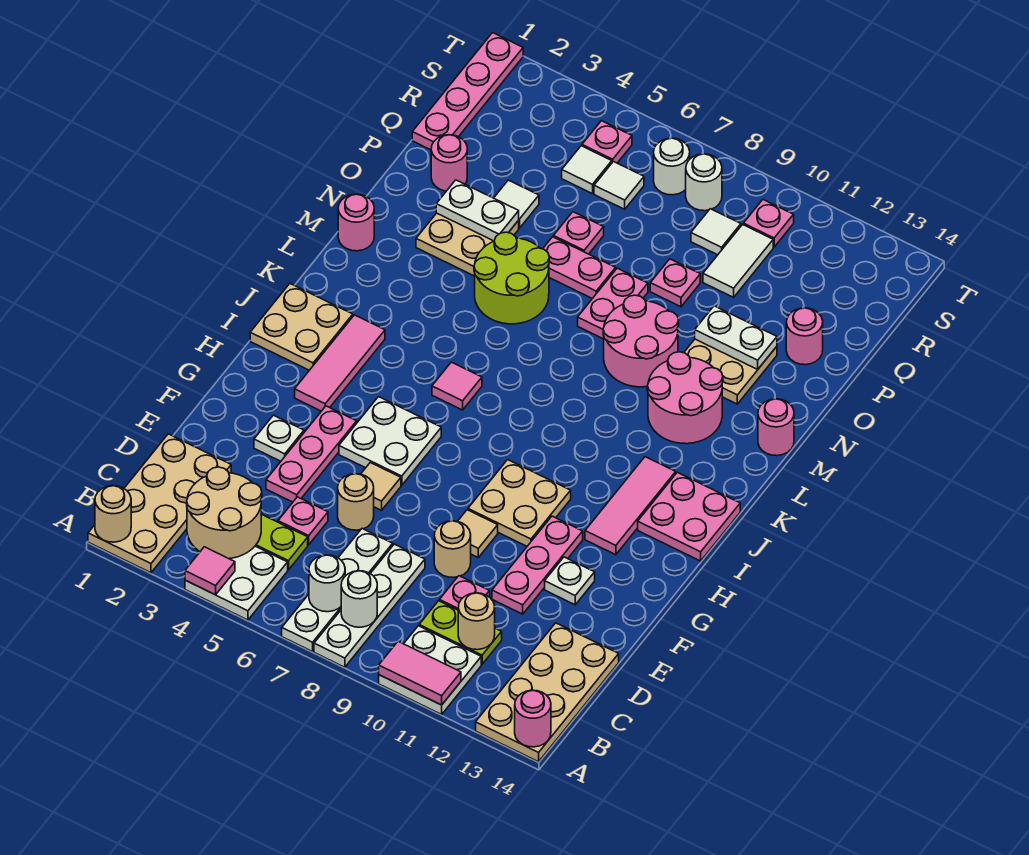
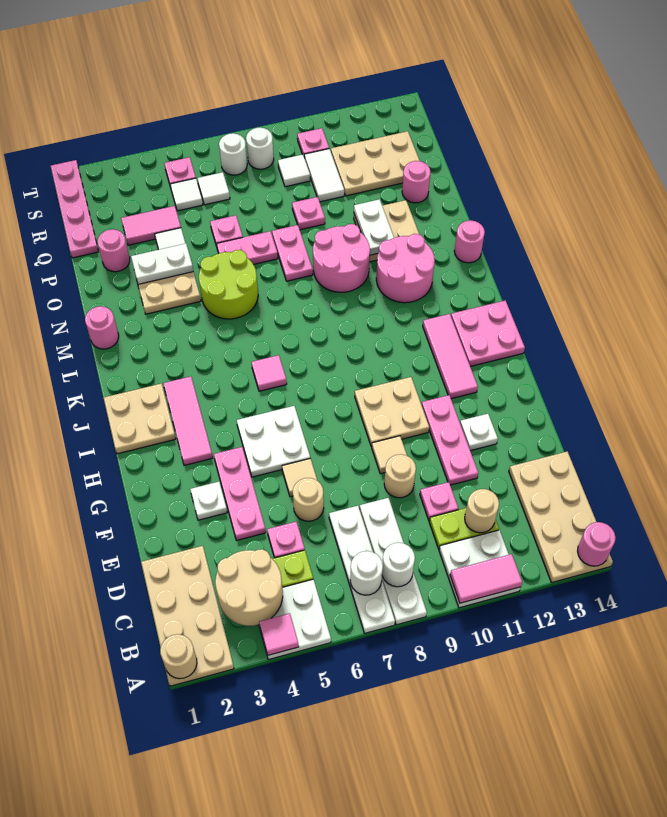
white plate O11:O12 level 2 -> white plate N11:O11 level 2
none -> pink tile Q3:Q4 level 1
none -> tan plate Q11:R13 level 1

